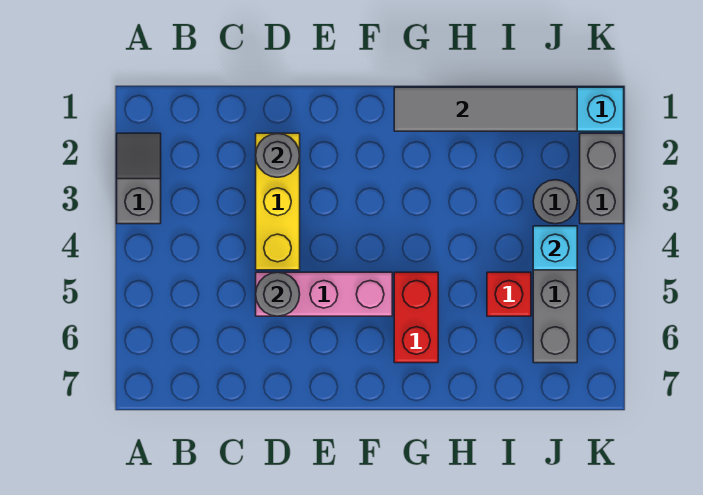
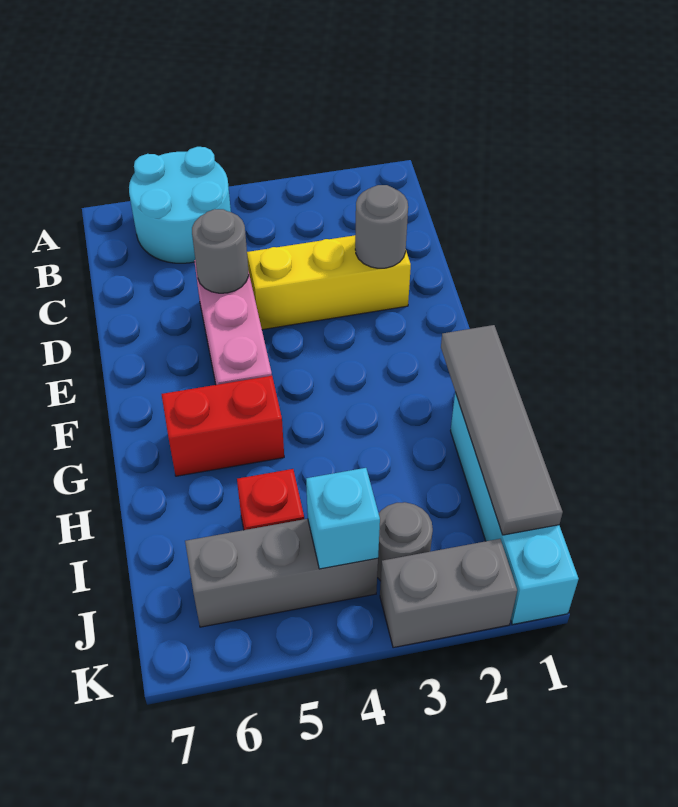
grey slope A2:A3 level 1 top 3 -> none
none -> cyan round brick A5:B6 level 1

